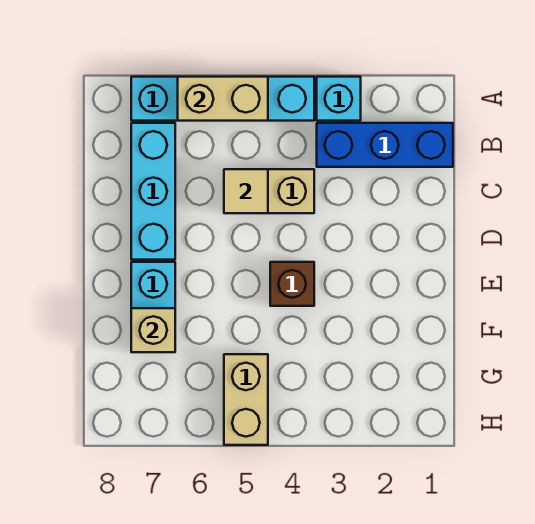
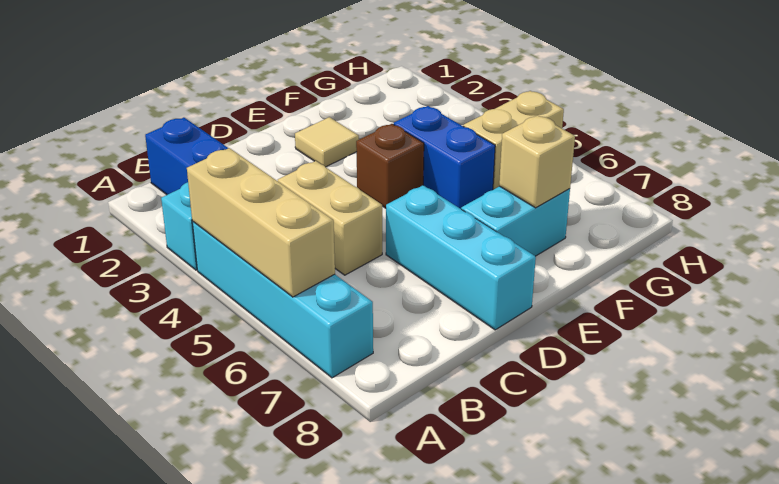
tan brick A5:A6 level 2 -> tan brick A4:A6 level 2
cyan brick B7:D7 level 1 -> cyan brick D6:D8 level 1
tan tile C5 level 2 -> tan tile E2 level 1
none -> blue brick F4:F5 level 1

